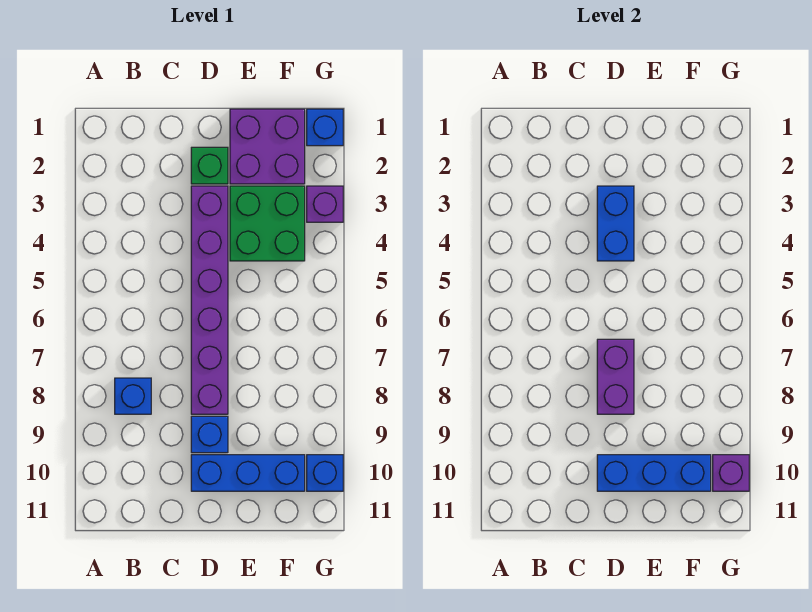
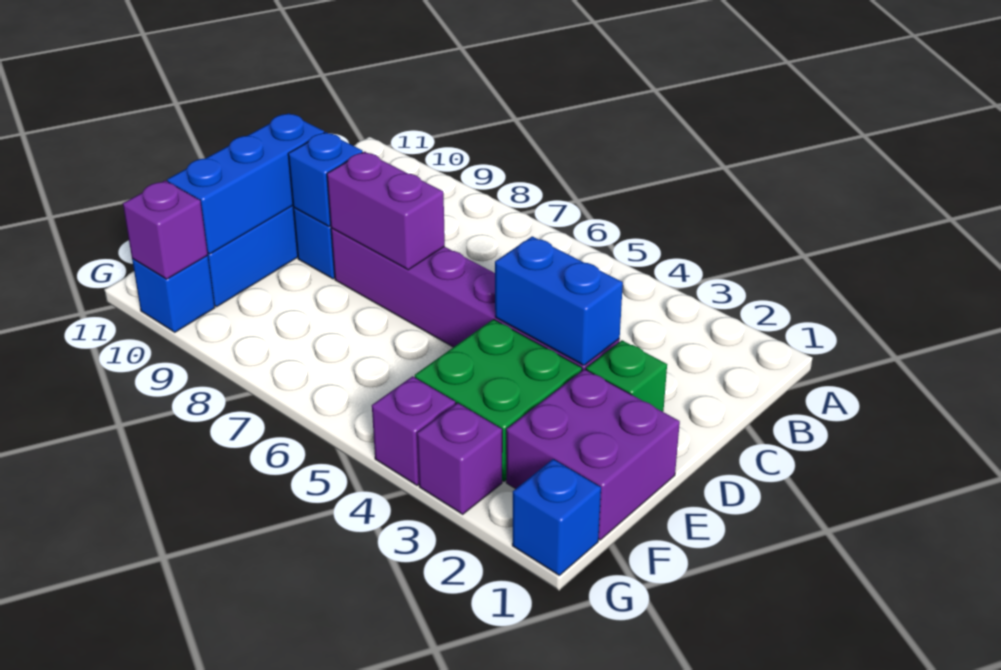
blue brick B8 level 1 -> blue brick D9 level 2
none -> purple brick G4 level 1

